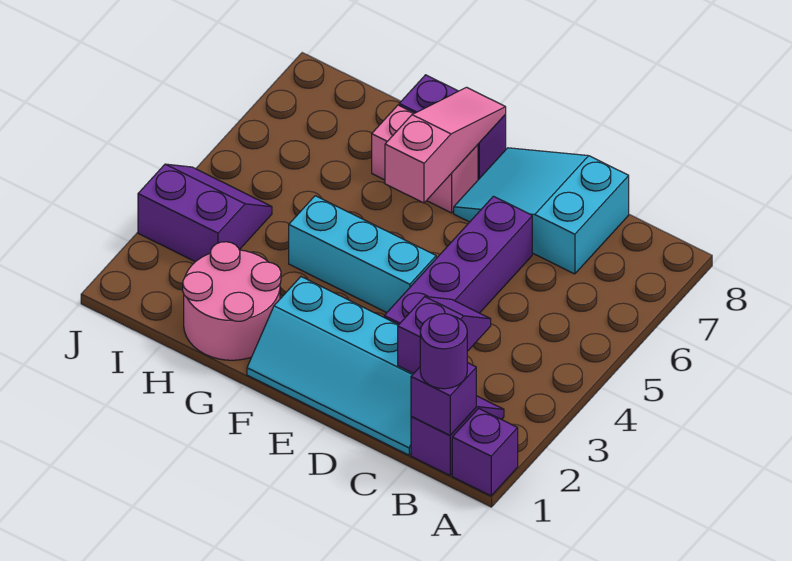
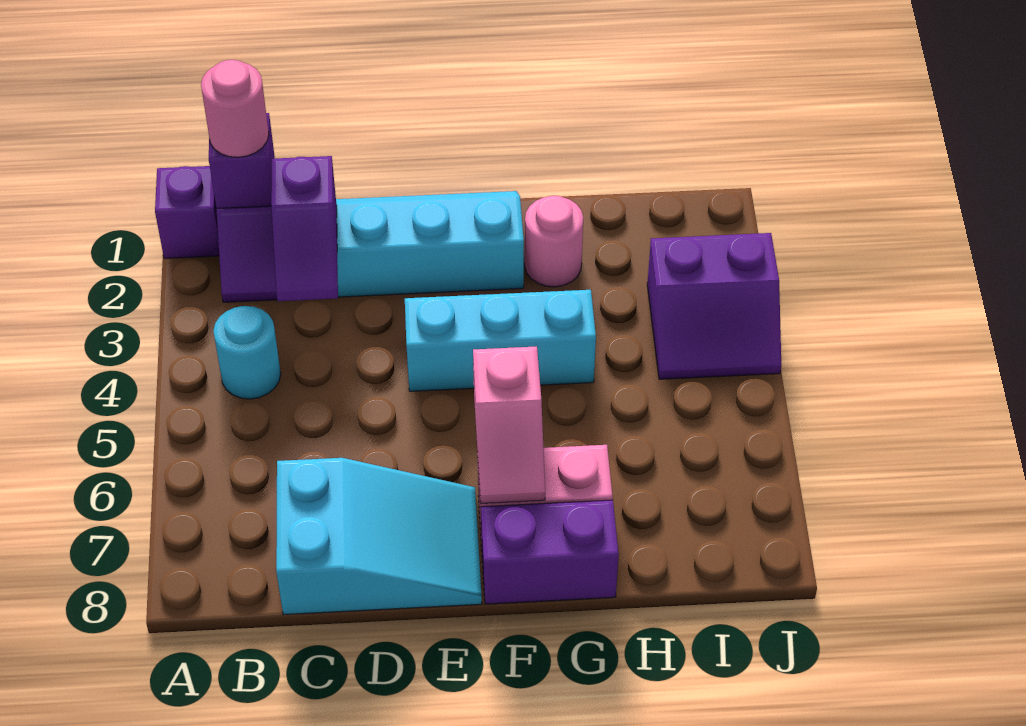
purple round brick B1 level 3 -> pink round brick B1 level 3
none -> cyan round brick B4 level 1
purple brick D3:D6 level 1 -> none
pink slope F6:F8 level 2 top 6 -> pink slope F6:F7 level 2 top 6
pink round brick G1:H2 level 1 -> pink round brick G2 level 1

